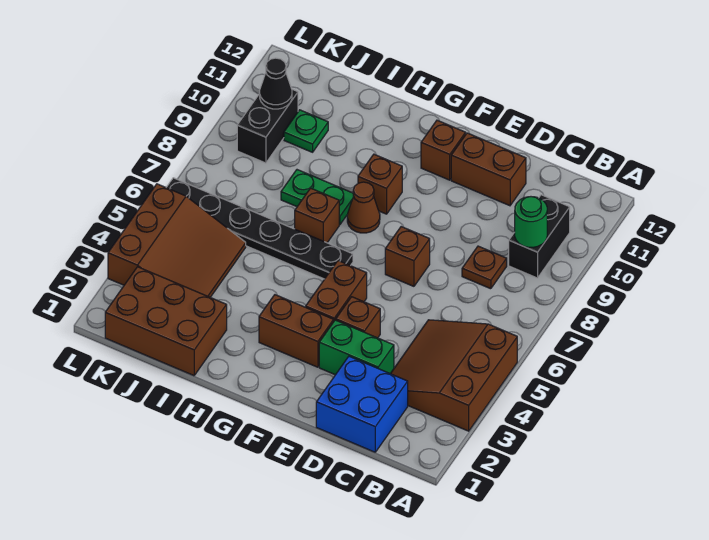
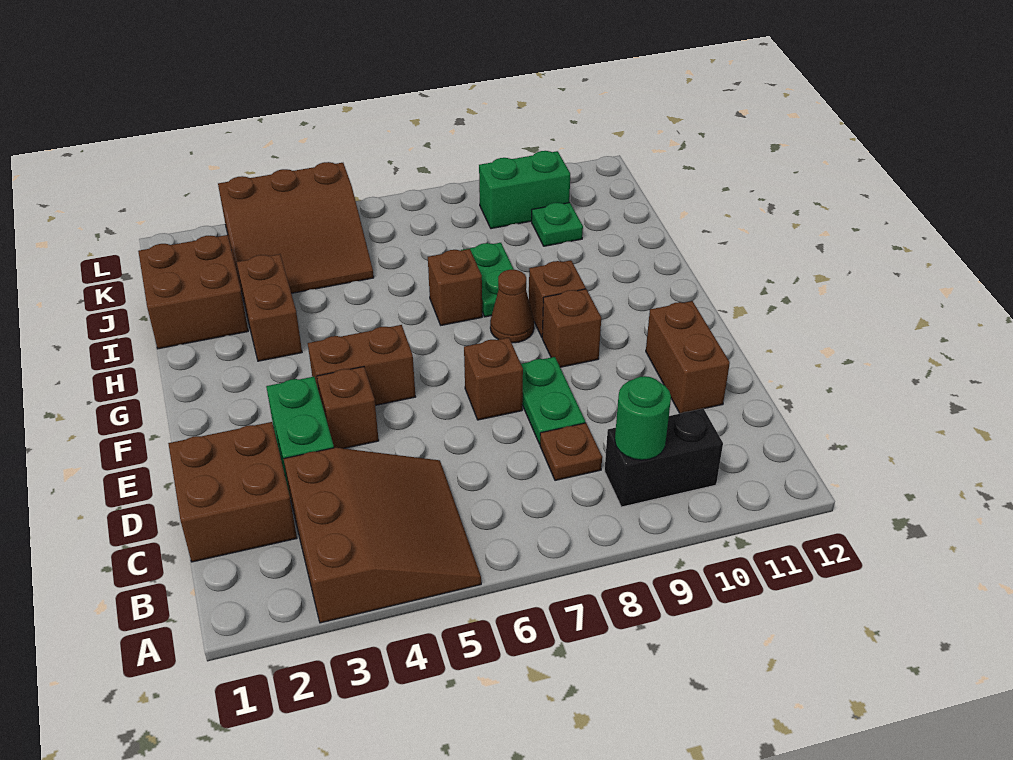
brown slope A3:C5 level 1 top A -> brown slope A3:C5 level 1 top 3
blue brick C1:D2 level 1 -> brown brick C1:D2 level 1
none -> green plate D8:E8 level 1
brown brick F3:G3 level 1 -> brown brick H3:I3 level 1
brown brick F11 level 1 -> brown brick F9 level 1
black plate G6:L6 level 1 -> none
brown brick I1:K2 level 1 -> brown brick I1:J2 level 1
black brick K9:K10 level 1 -> green brick K9:K10 level 1
black cone K10 level 2 -> none

